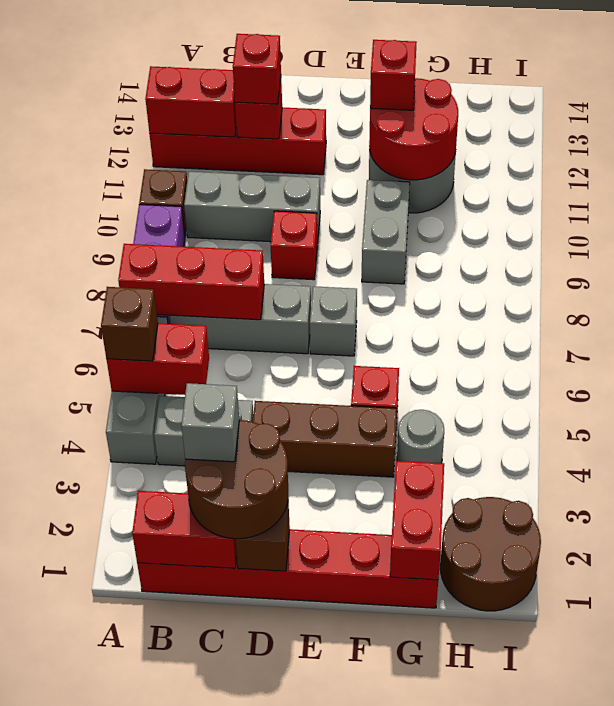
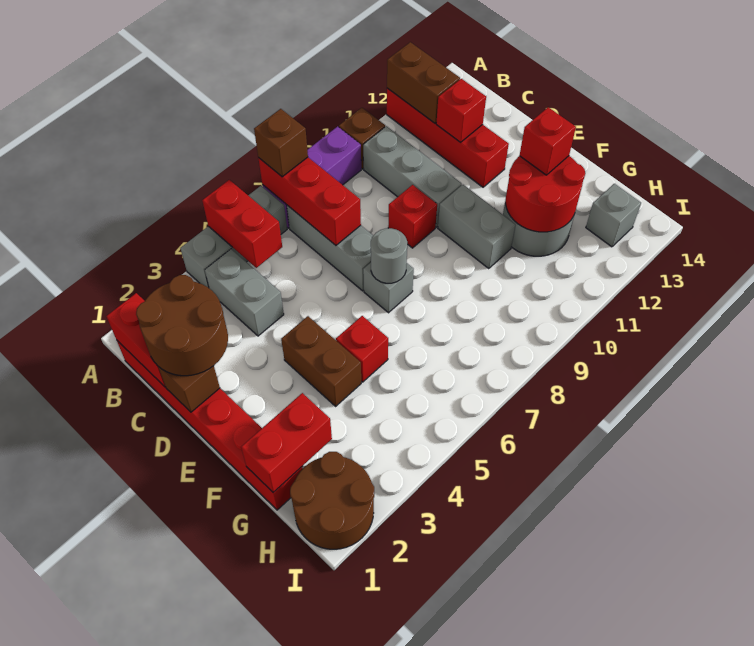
brown brick A5 level 3 -> brown brick A7 level 3
red brick A12:B12 level 2 -> brown brick A12:B12 level 2
grey brick C2 level 4 -> grey brick H13 level 1
red brick C12 level 3 -> none
brown brick D4:F4 level 1 -> brown brick E4:F4 level 1
grey brick F9:F10 level 1 -> grey brick E10:F10 level 1
grey round brick G4 level 1 -> grey round brick E7 level 2

